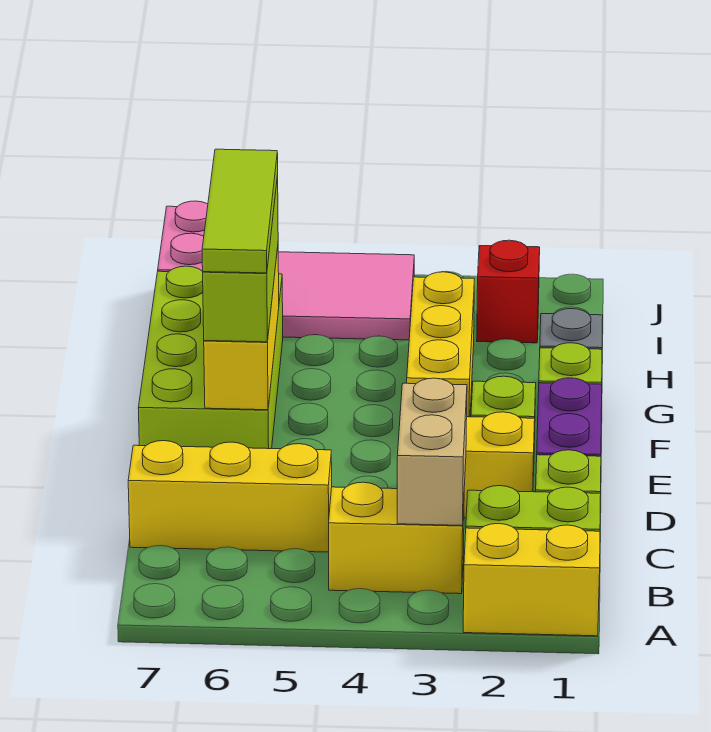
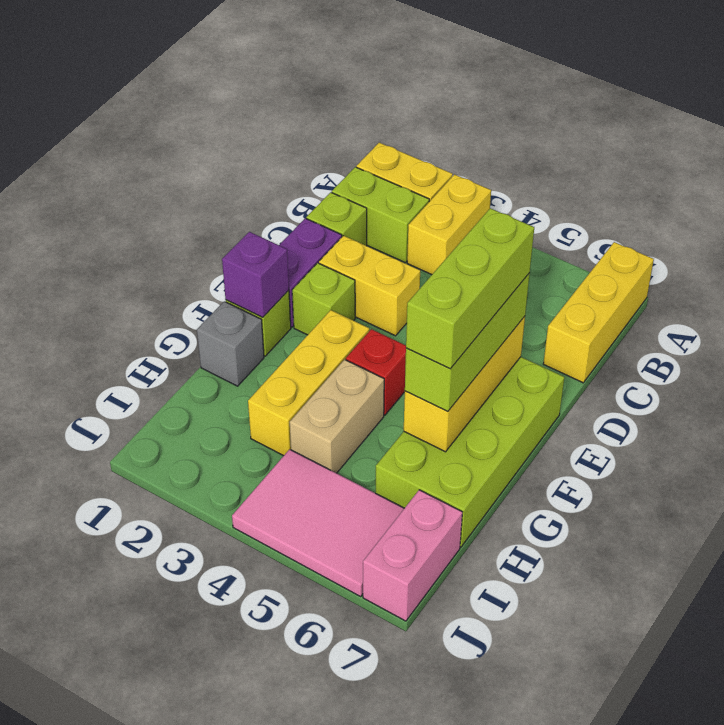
yellow brick B3:B4 level 1 -> yellow brick A3:B3 level 1
tan brick B3:C3 level 2 -> tan brick G4:H4 level 1
yellow brick C5:C7 level 1 -> yellow brick A7:C7 level 1
lime tile E6:G6 level 4 -> lime brick E6:G6 level 4
none -> purple brick F1 level 2
red brick I2 level 1 -> red brick F4 level 1

